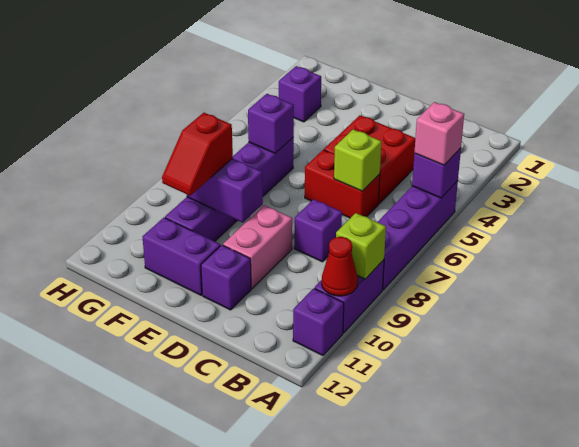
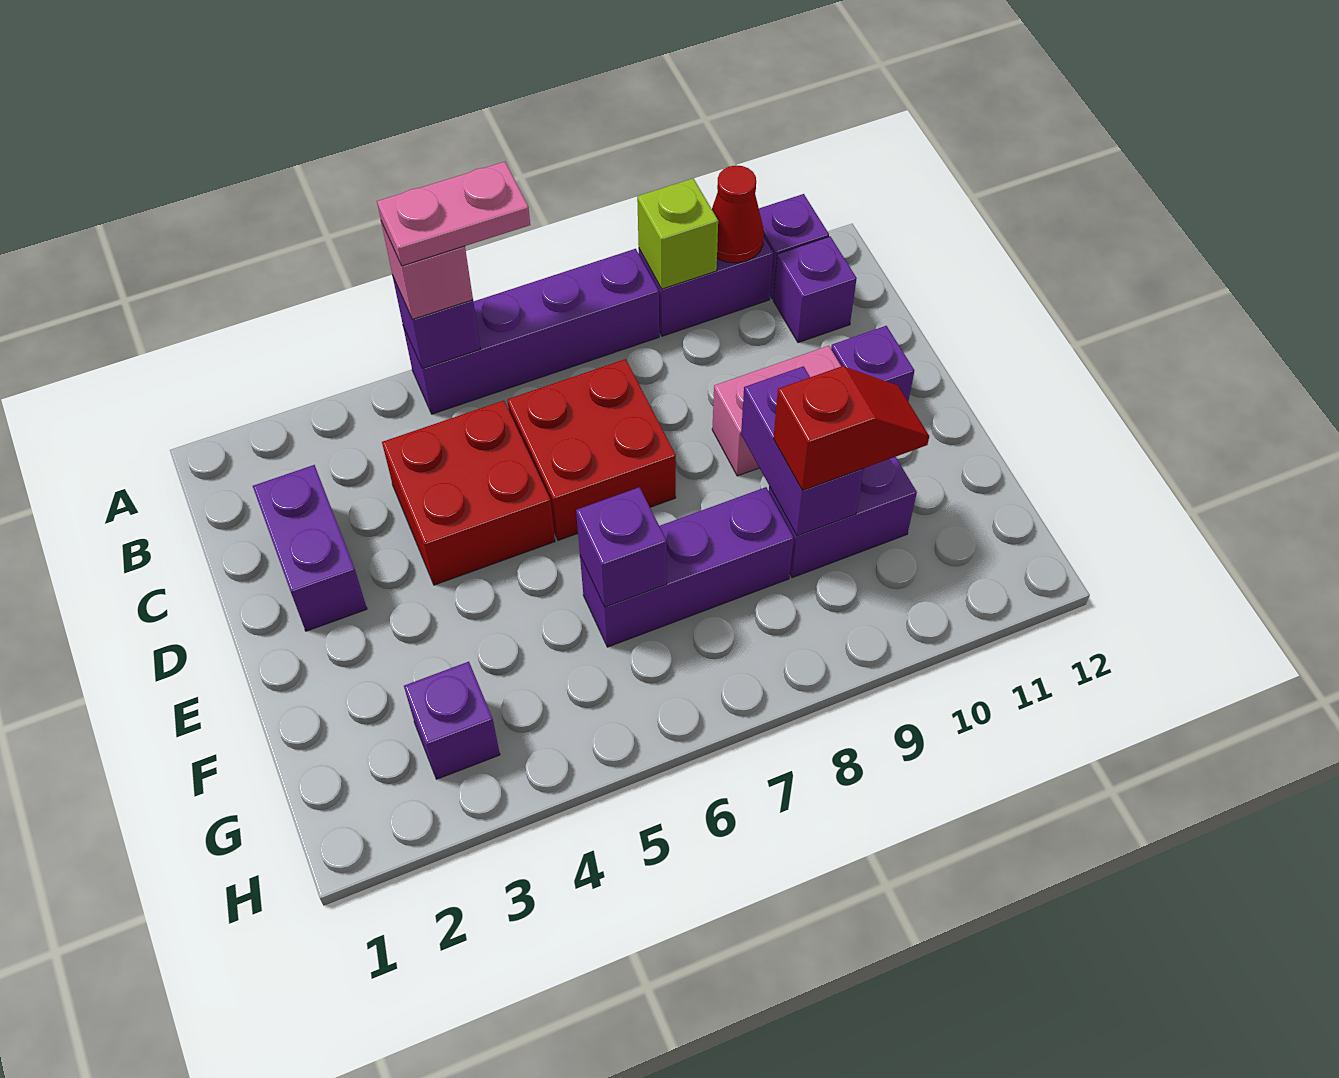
none -> pink plate A5:A6 level 4
red brick C6:D6 level 1 -> red brick C6:D7 level 1
lime brick C6 level 2 -> none
purple brick C8 level 1 -> purple brick B11 level 1
purple brick E11:F11 level 1 -> purple brick C2:D2 level 1

